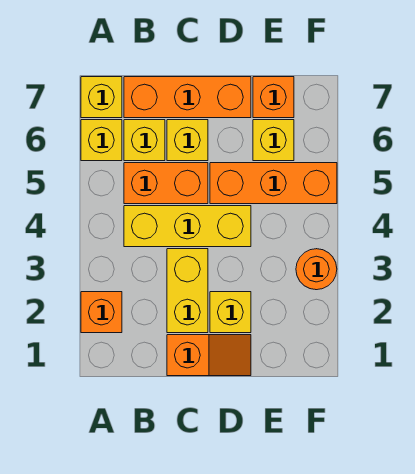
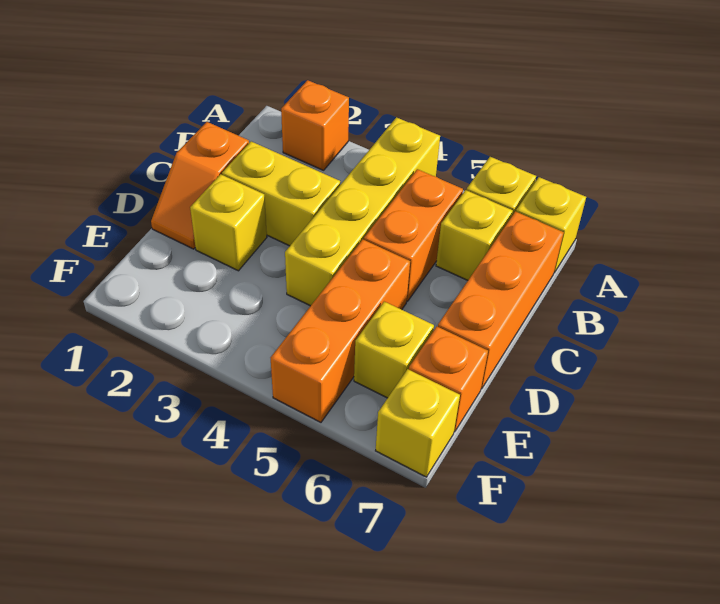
yellow brick B4:D4 level 1 -> yellow brick A4:D4 level 1
yellow brick C6 level 1 -> yellow brick F7 level 1
orange round brick F3 level 1 -> none

